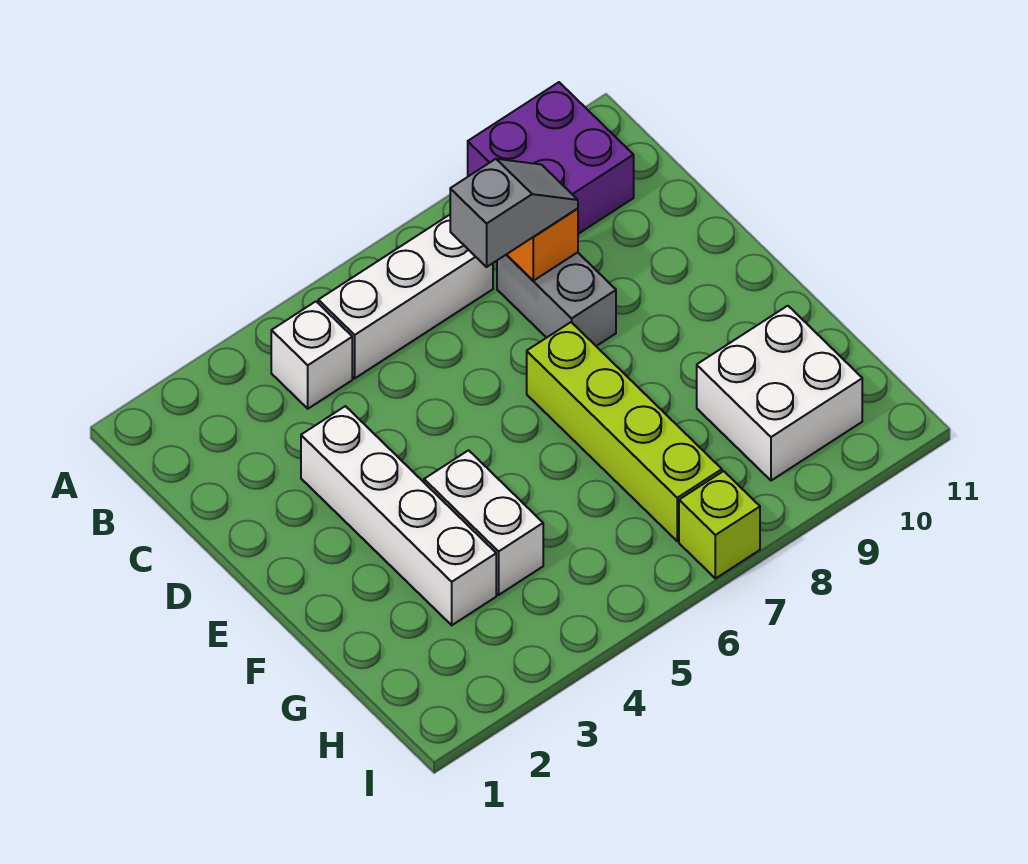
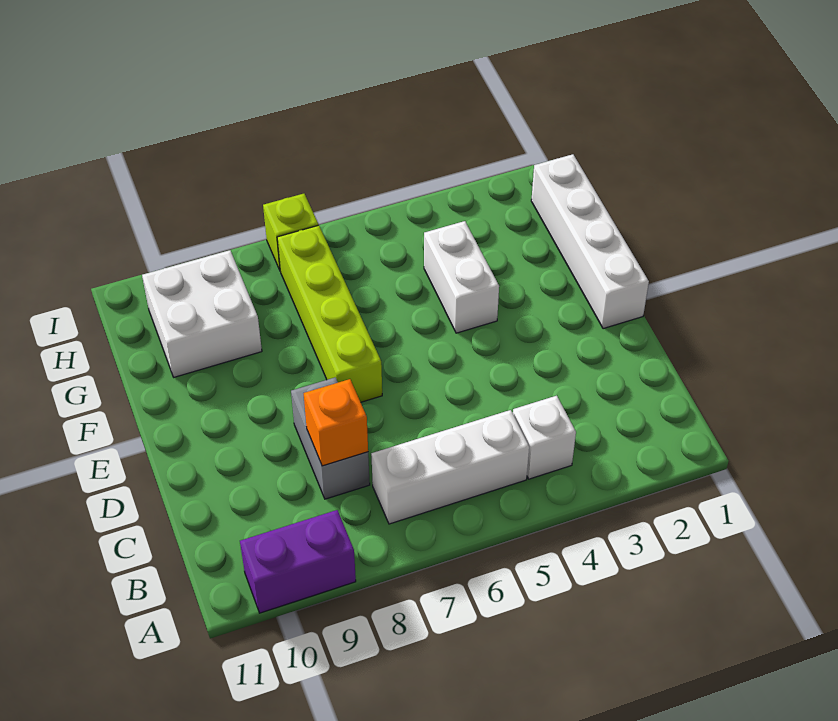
purple brick A9:B10 level 1 -> purple brick A9:A10 level 1
grey slope C7:C8 level 3 top 7 -> none
white brick D3:G3 level 1 -> white brick E1:H1 level 1

